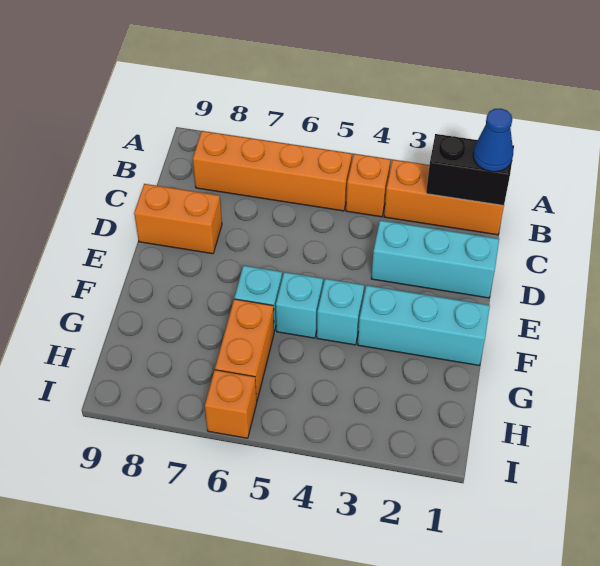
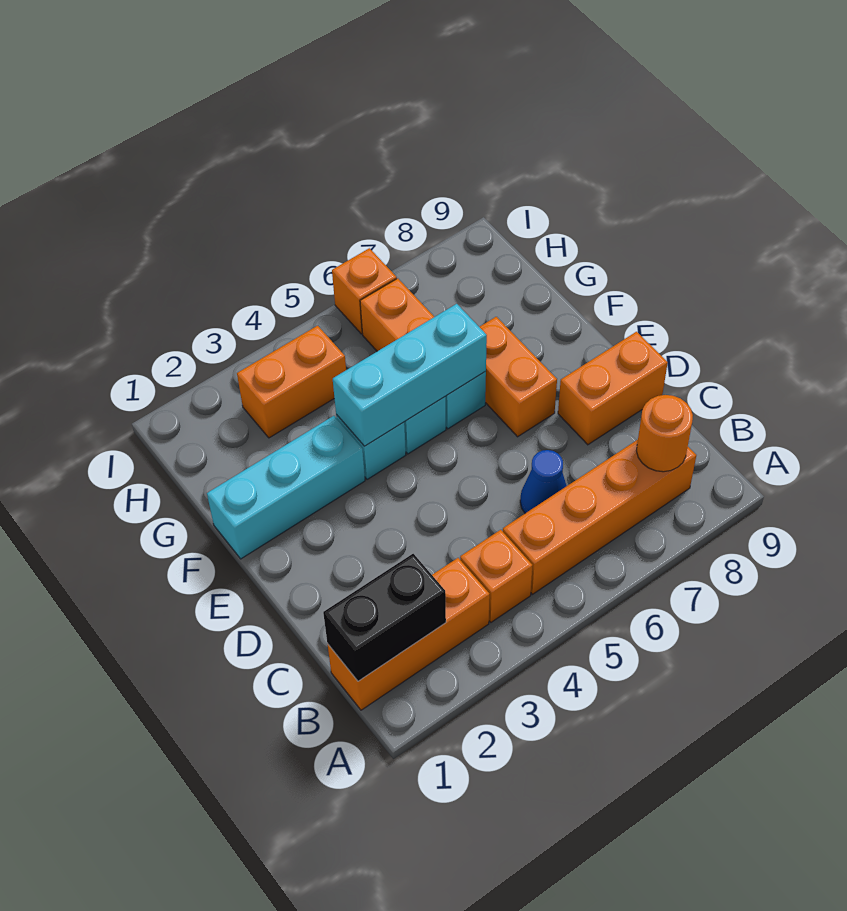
blue cone B1 level 3 -> blue cone C6 level 1
none -> orange round brick B8 level 2
cyan brick D1:D3 level 1 -> cyan brick F4:F6 level 2
none -> orange brick E7:F7 level 1
none -> orange brick H3:H4 level 1

